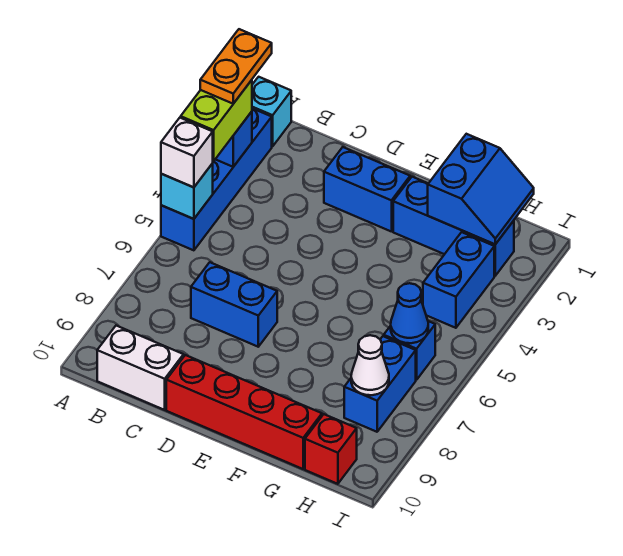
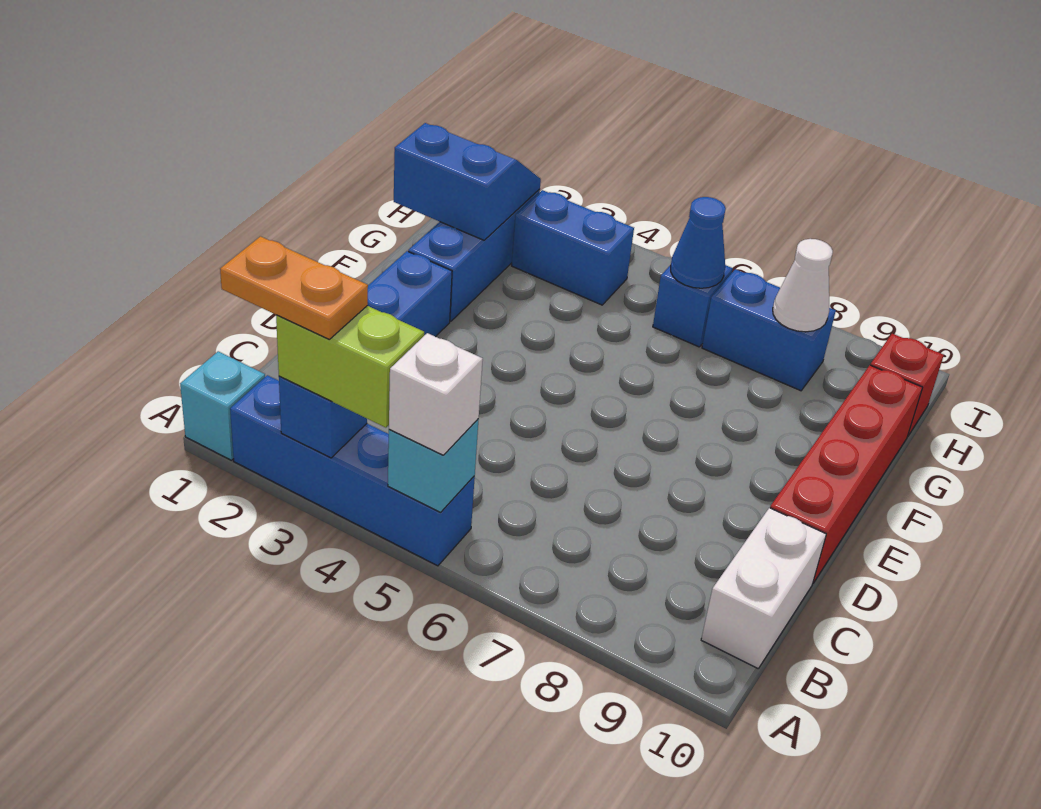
blue brick C7:D7 level 1 -> none

